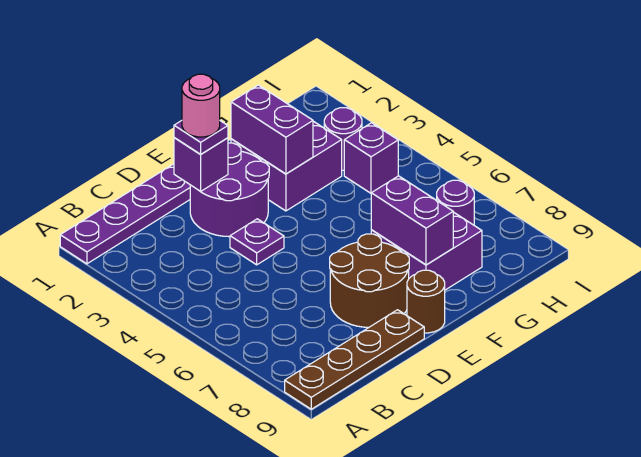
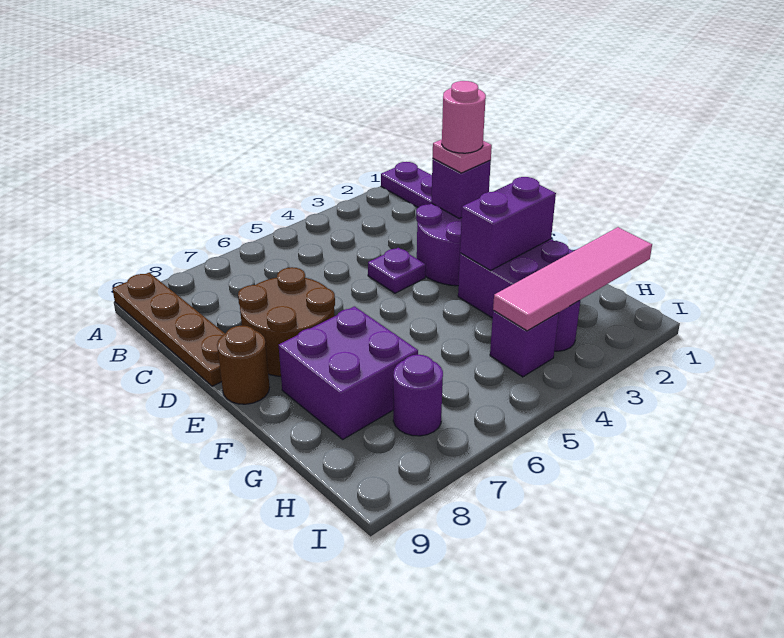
purple plate D2 level 3 -> pink plate D2 level 3
purple brick F7:F8 level 2 -> none
none -> pink tile H1:H4 level 2

